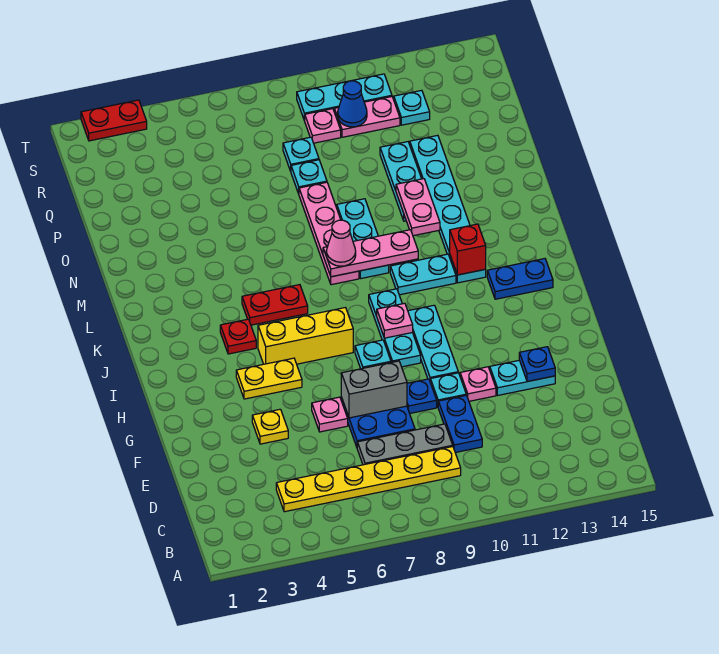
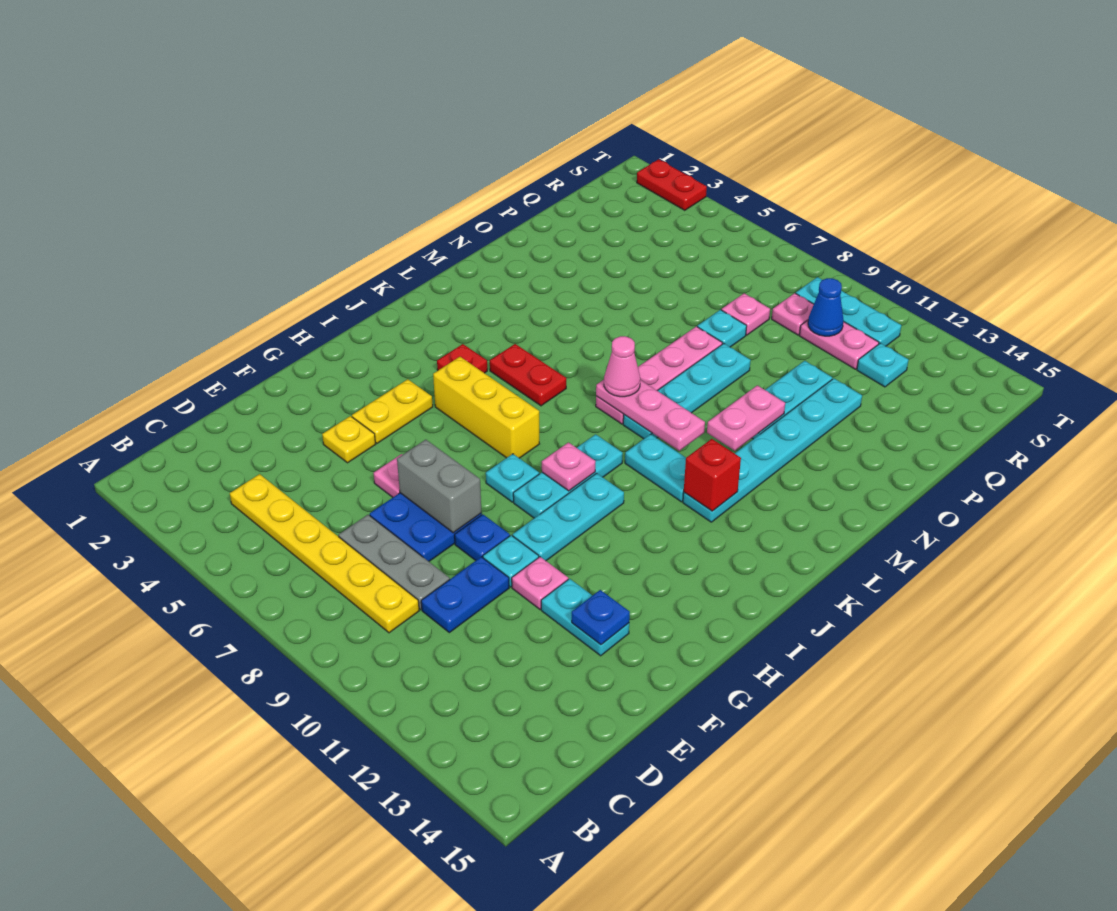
yellow plate H4:H5 level 1 -> yellow plate G4:H4 level 1
blue plate J13:J14 level 1 -> none
cyan plate L9:N9 level 1 -> cyan plate L9:O9 level 1
cyan plate Q8 level 1 -> pink plate Q8 level 1

